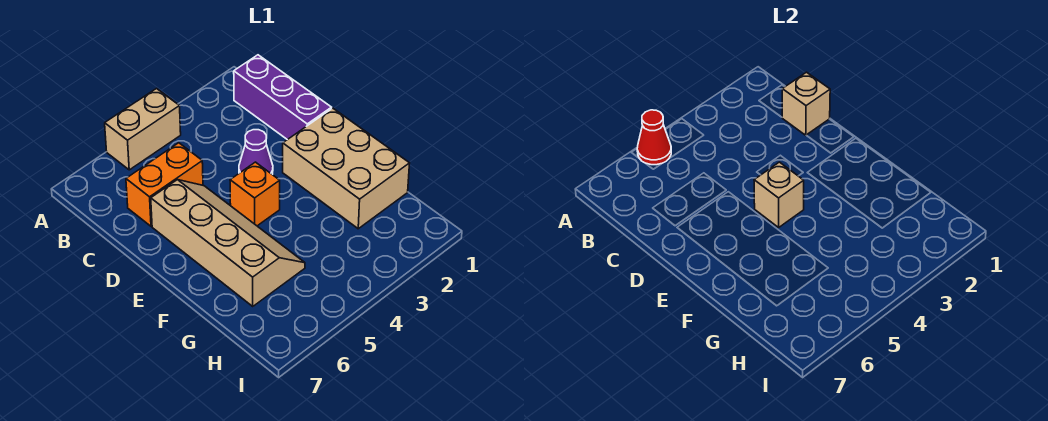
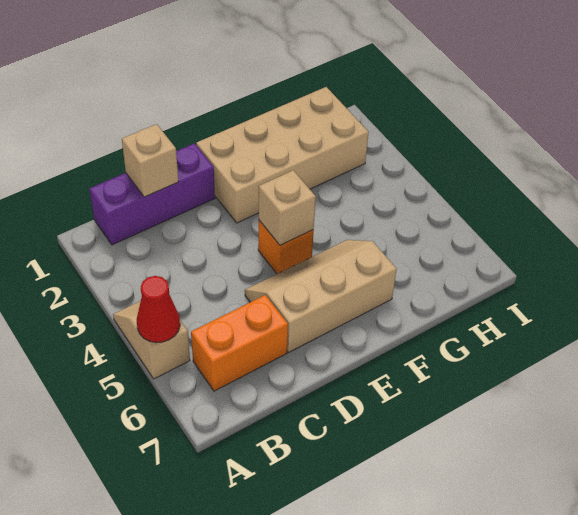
tan brick A4:A5 level 1 -> tan slope A4:A5 level 1 top 5
orange brick C5:C6 level 1 -> orange brick B6:C6 level 1
purple cone D3 level 1 -> none
tan slope D5:G6 level 1 top 6 -> tan slope D5:F6 level 1 top 6
tan brick E1:G2 level 1 -> tan brick E1:H2 level 1

